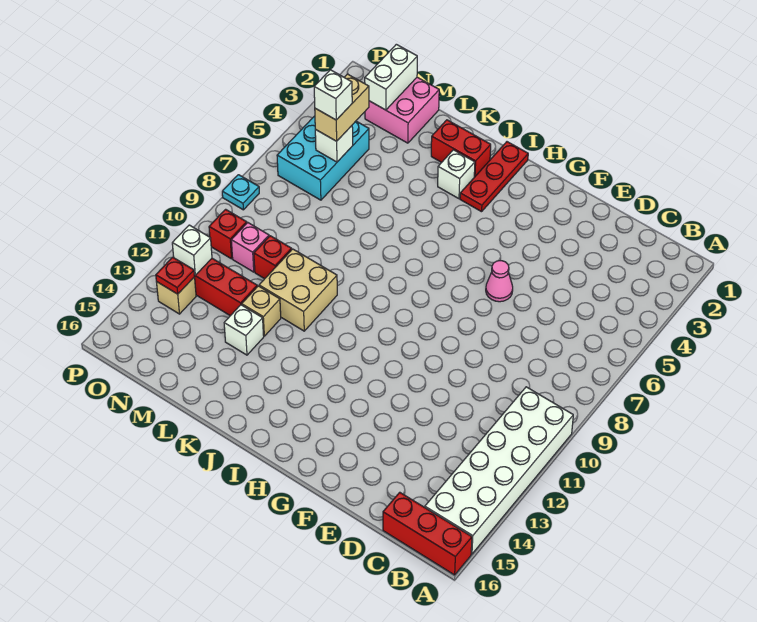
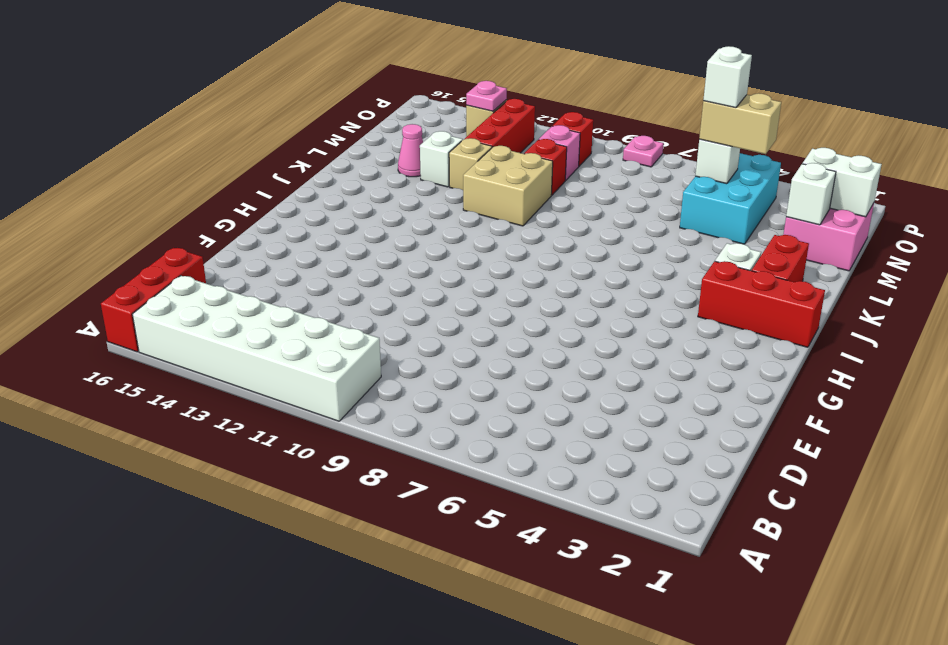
pink cone F6 level 1 -> pink cone L14 level 1
red plate I1:I3 level 1 -> red brick I1:I3 level 1
cyan brick N4:O6 level 1 -> cyan brick M4:O5 level 1
white brick O12 level 2 -> white brick M2 level 2
red plate O13 level 2 -> pink plate O13 level 2
cyan plate P8 level 1 -> pink plate P8 level 1

